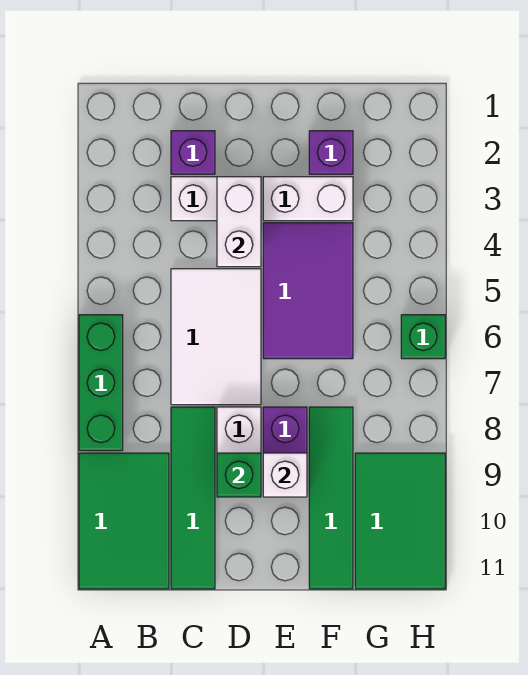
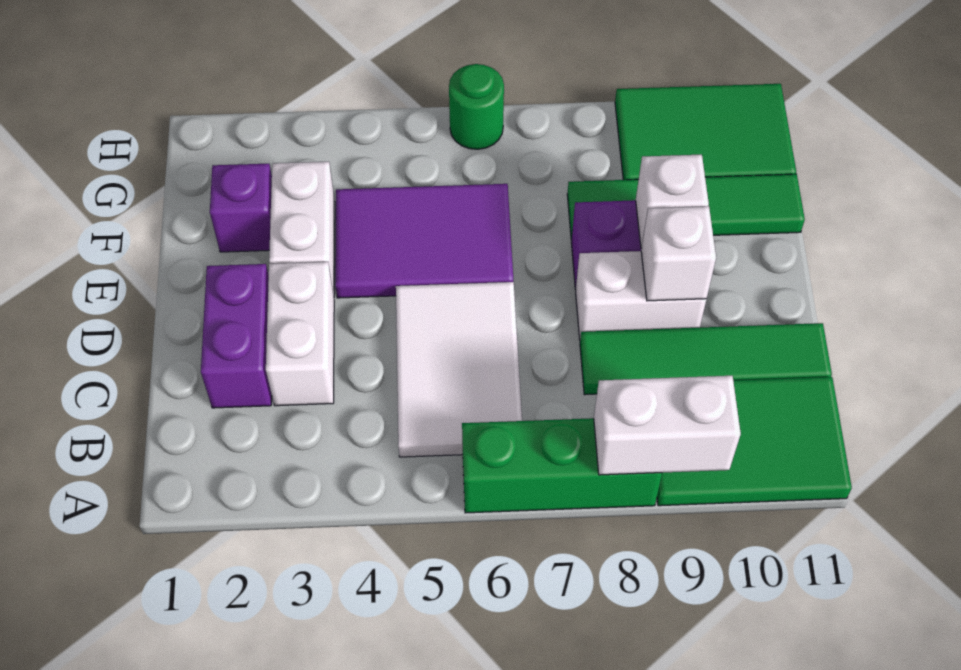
purple brick C2 level 1 -> purple brick C2:D2 level 1
white tile C5:D7 level 1 -> white tile B5:D6 level 1
white brick D3:D4 level 2 -> white brick A8:A9 level 2
green brick D9 level 2 -> white brick D9 level 2
green brick H6 level 1 -> green round brick H6 level 1

